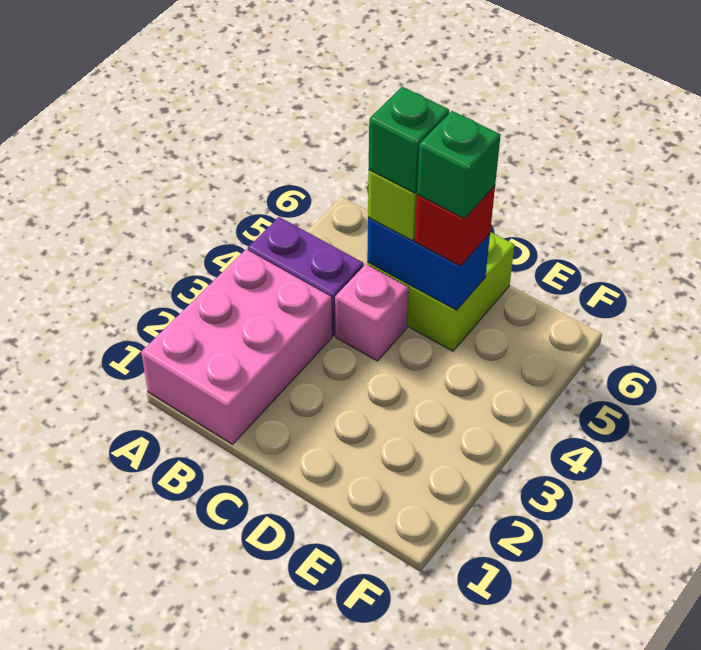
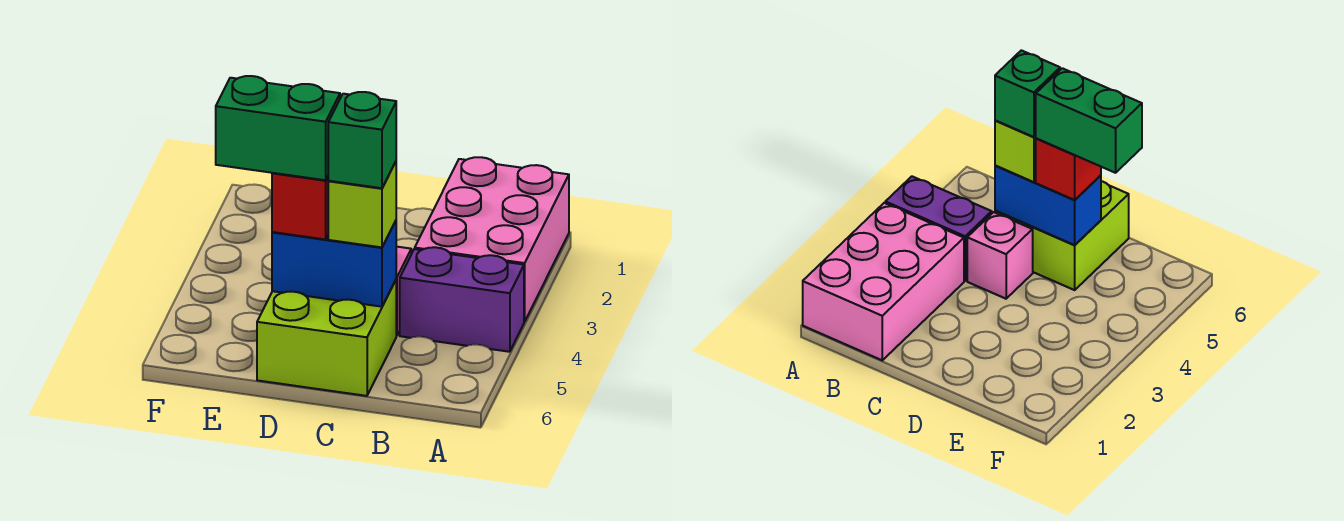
green brick D5 level 4 -> green brick D5:E5 level 4

